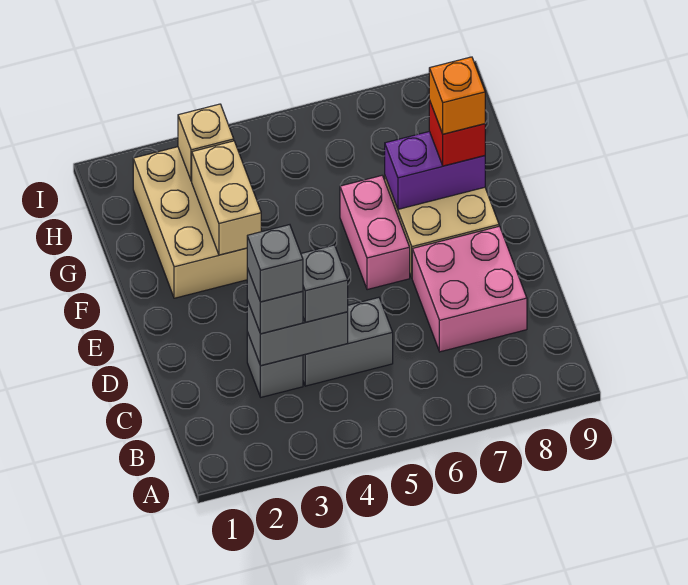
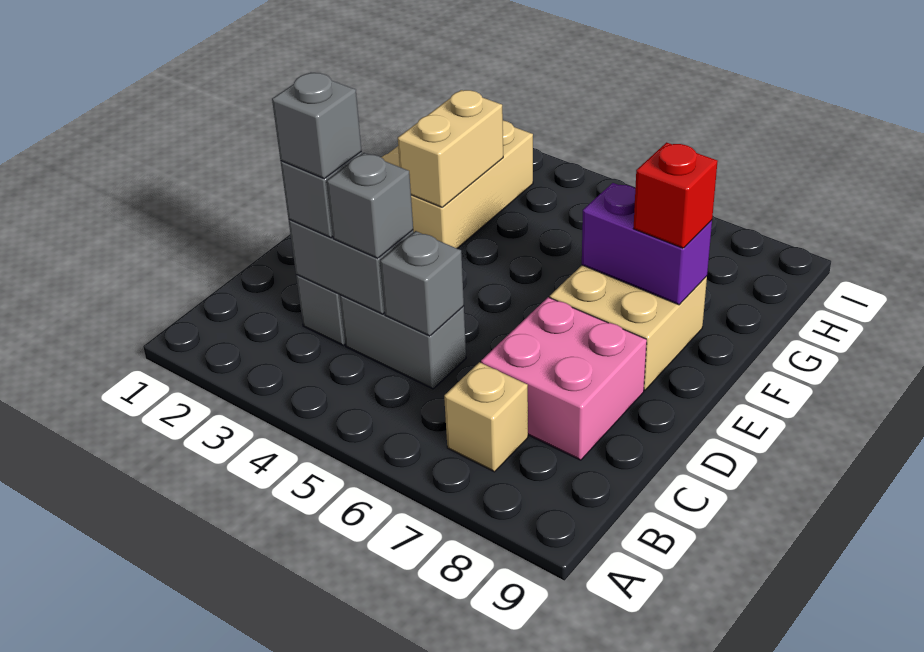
none -> grey brick C5 level 2
pink brick E6:F6 level 1 -> none
orange brick F8 level 4 -> none
tan brick H3 level 2 -> tan brick B7 level 1

